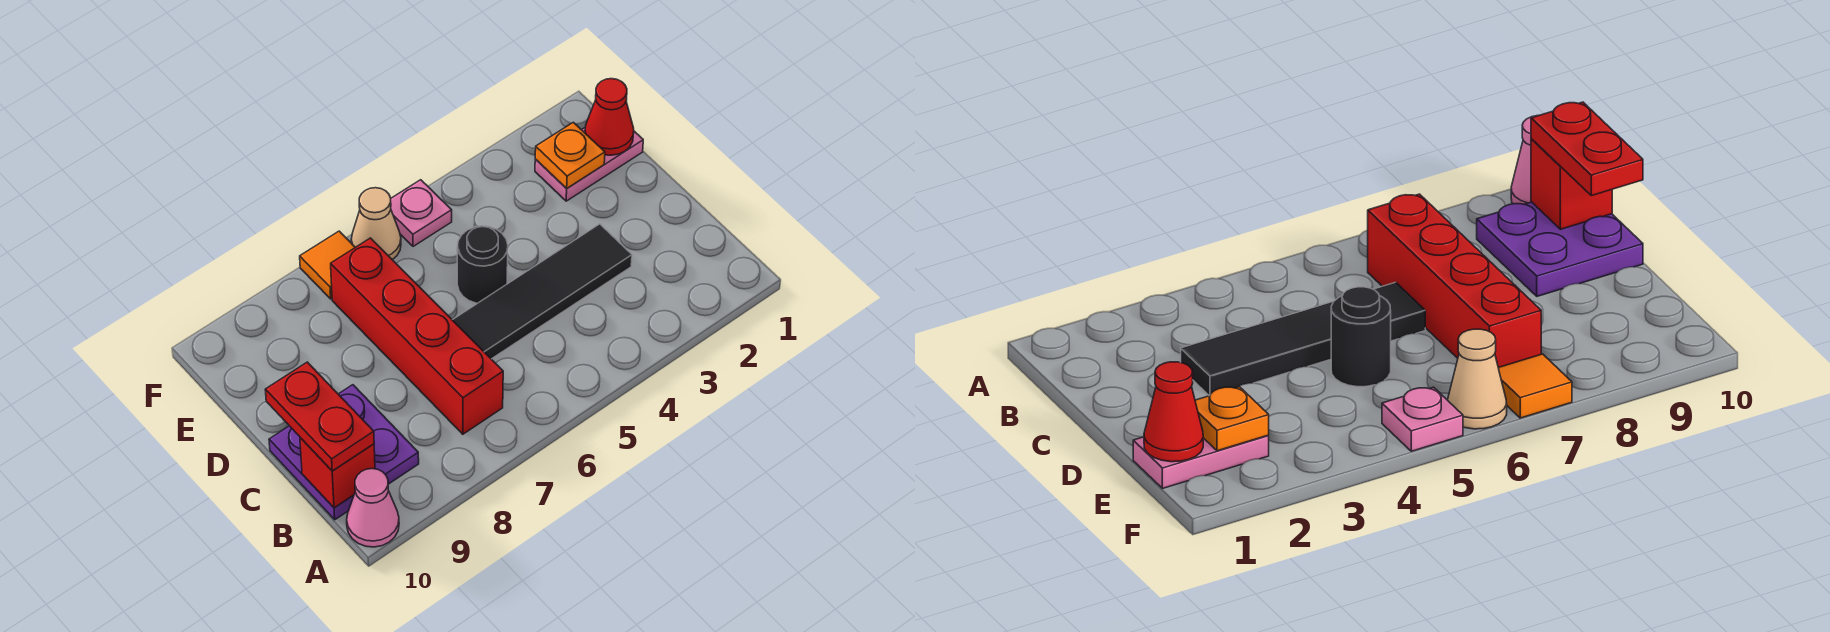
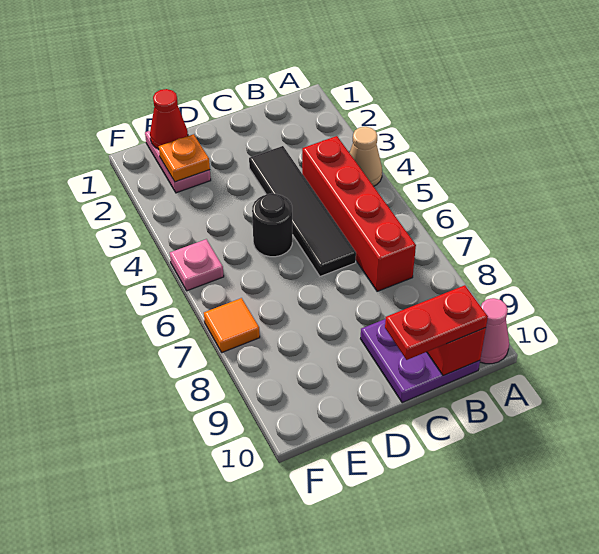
red brick B7:E7 level 1 -> red brick B4:B7 level 1
tan cone F6 level 1 -> tan cone A4 level 1

